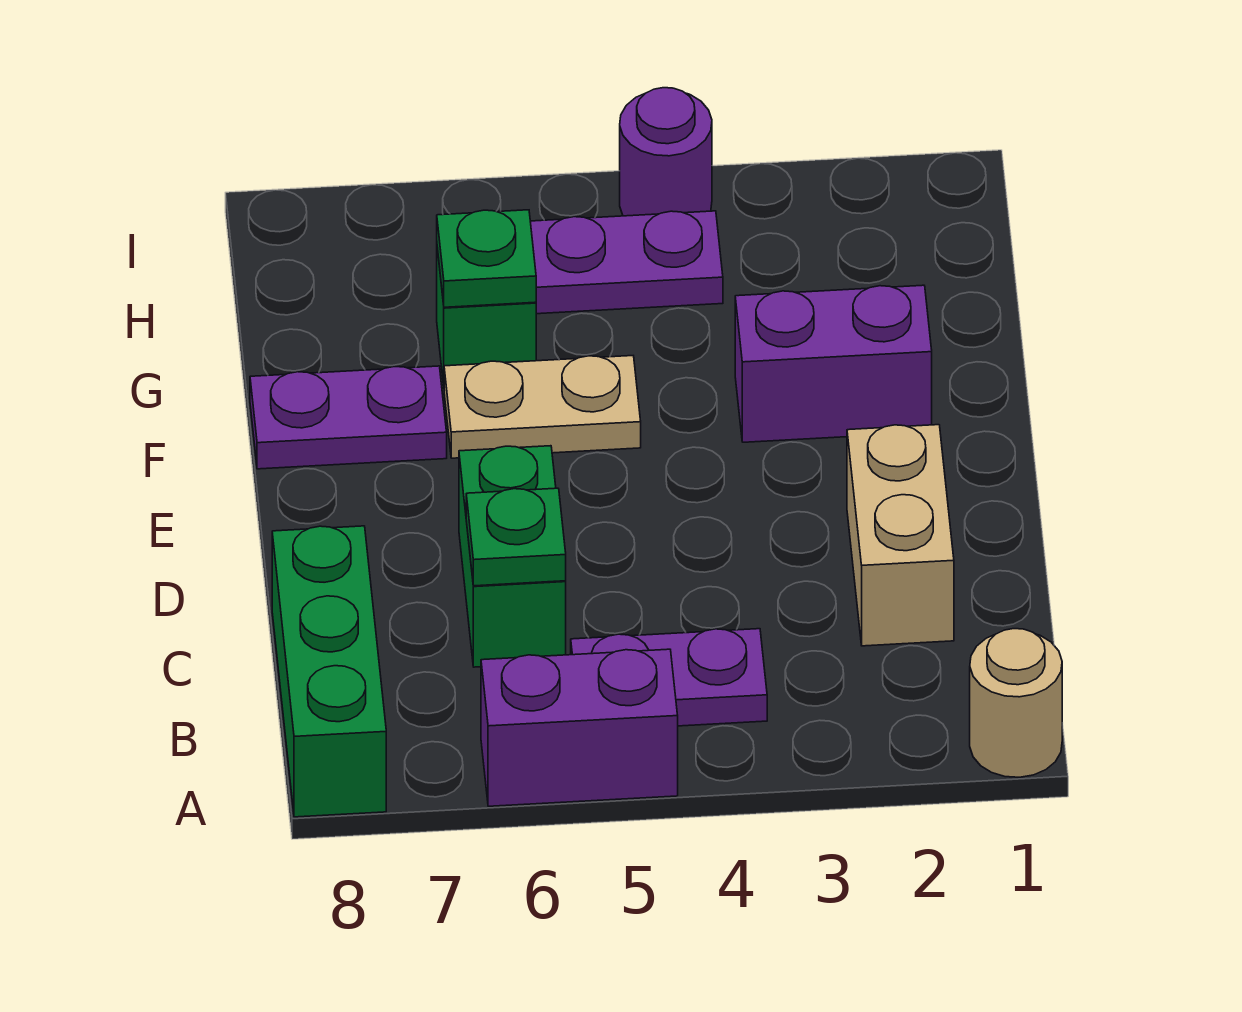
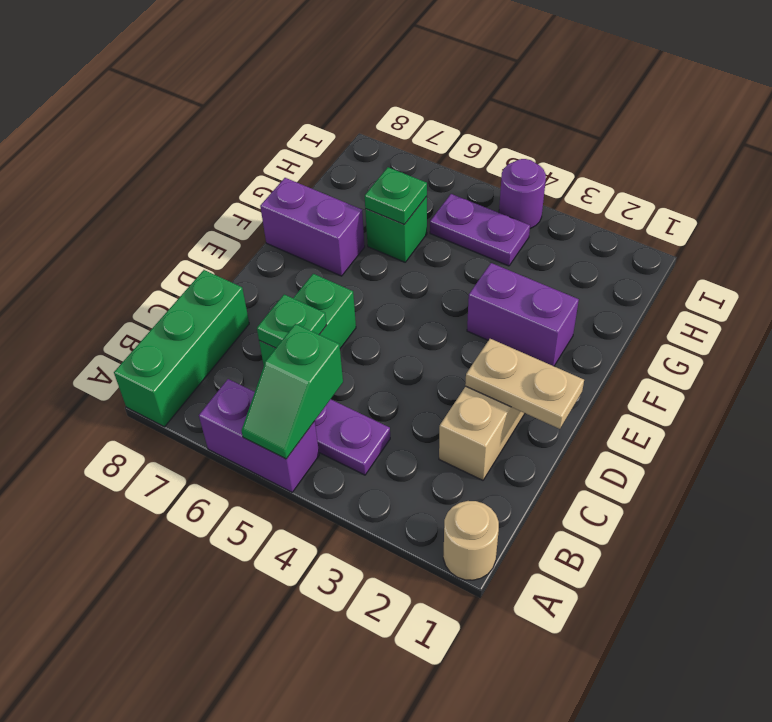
none -> green slope A5:B5 level 2 top B
tan plate F5:F6 level 1 -> tan plate D1:D2 level 2
purple plate F7:F8 level 1 -> purple brick F7:F8 level 1

